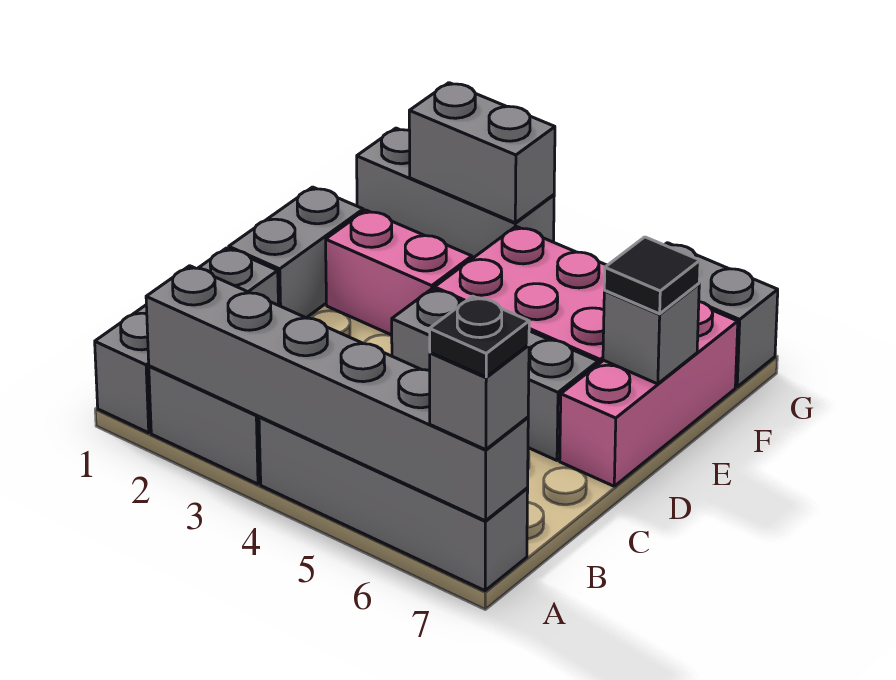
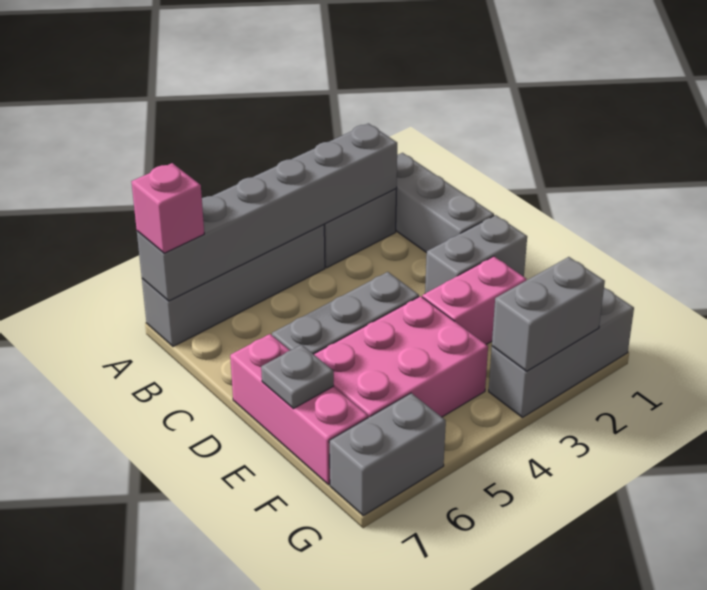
grey brick A7 level 3 -> pink brick A7 level 3
black plate A7 level 4 -> none
grey brick D1:E1 level 1 -> grey brick D1:D2 level 1
grey brick E7 level 2 -> grey plate E7 level 2
black tile E7 level 3 -> none

